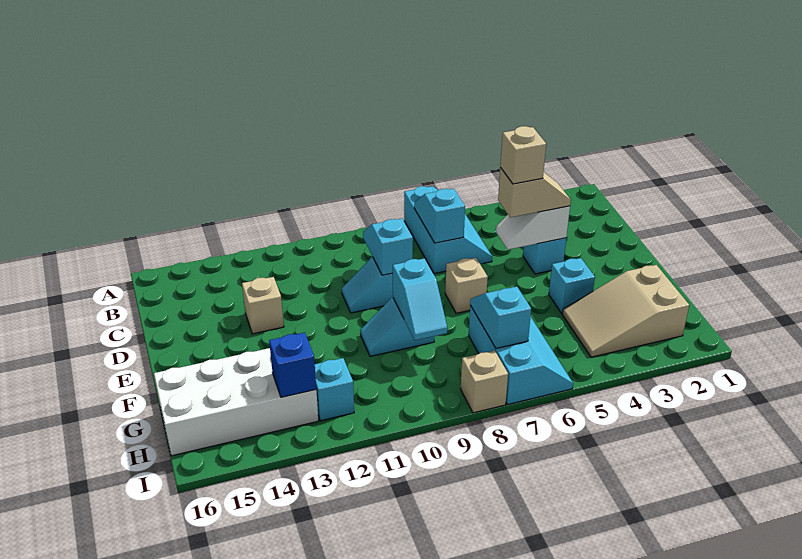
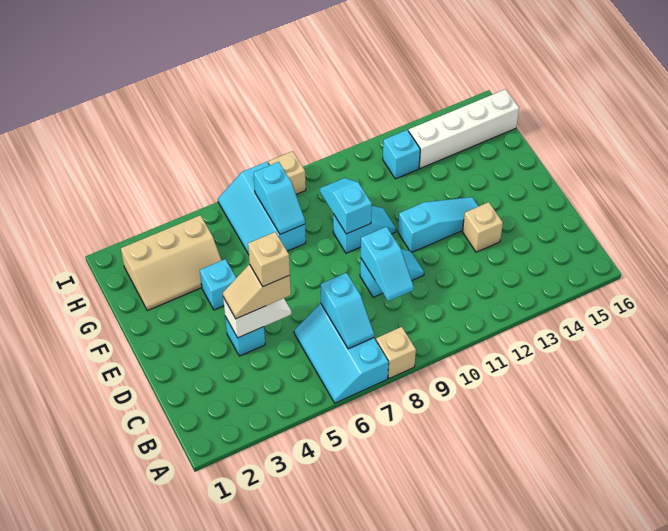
tan brick E7 level 1 -> tan brick A8 level 1
none -> cyan slope E11:E13 level 1 top 11
tan slope G2:H4 level 1 top 2 -> tan slope G2:H4 level 1 top H
white brick G13:H16 level 1 -> white brick H13:H16 level 1
blue brick H13 level 2 -> none

